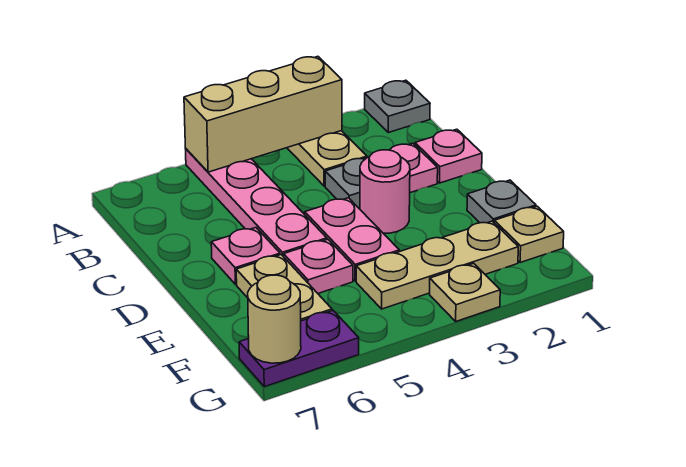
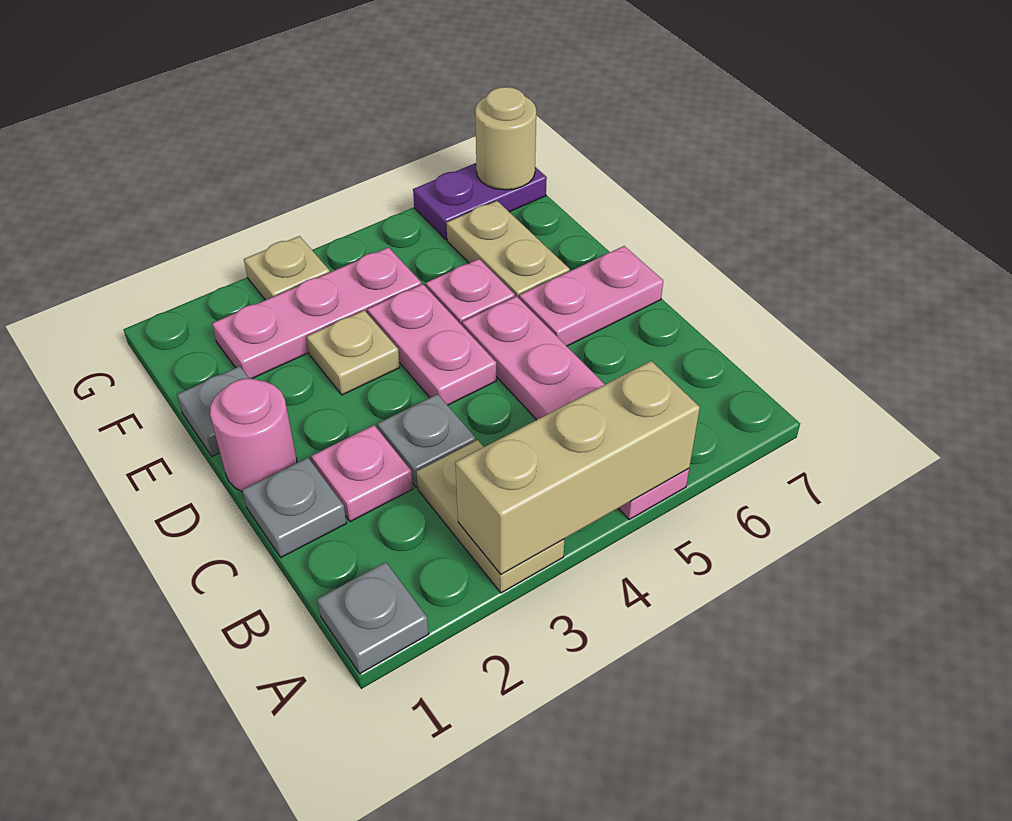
pink plate C1 level 1 -> grey plate C1 level 1
pink round brick D3 level 1 -> pink round brick D1 level 1
pink plate D6 level 1 -> pink plate D6:D7 level 1
tan plate F1 level 1 -> tan plate E3 level 1
tan plate F2:F4 level 1 -> pink plate F2:F4 level 1

